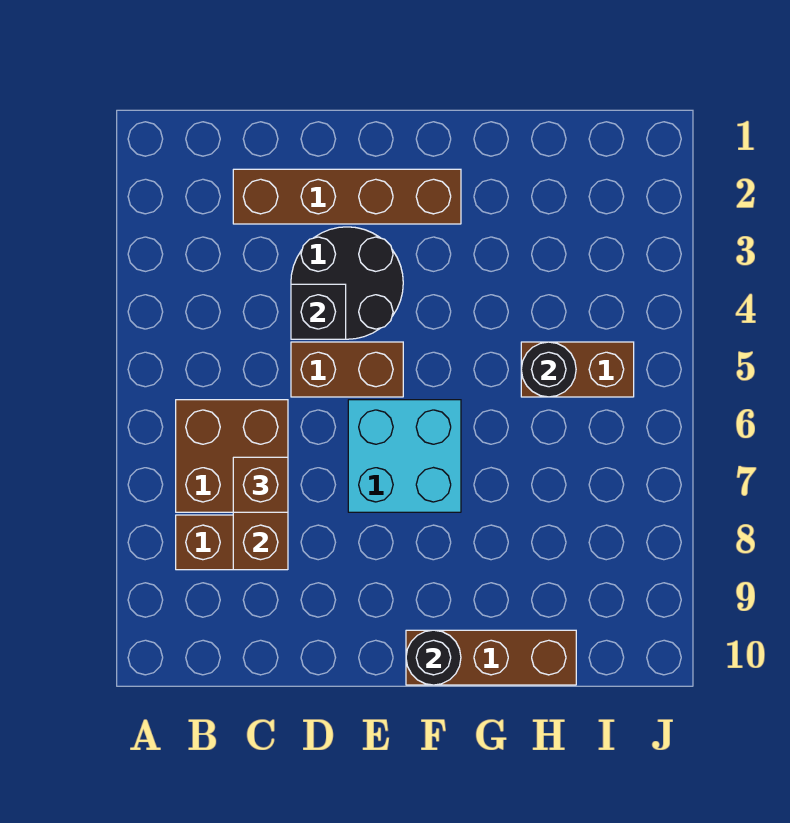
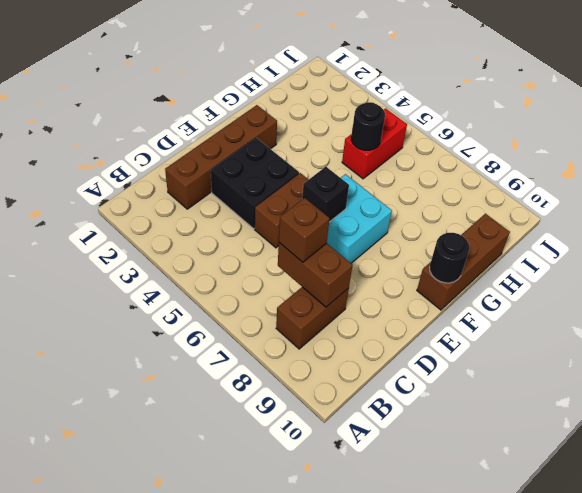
brown brick B6:C7 level 1 -> none
black round brick D3:E4 level 1 -> black brick D3:E4 level 1
black brick D4 level 2 -> black brick E6 level 2
brown brick H5:I5 level 1 -> red brick H5:I5 level 1

